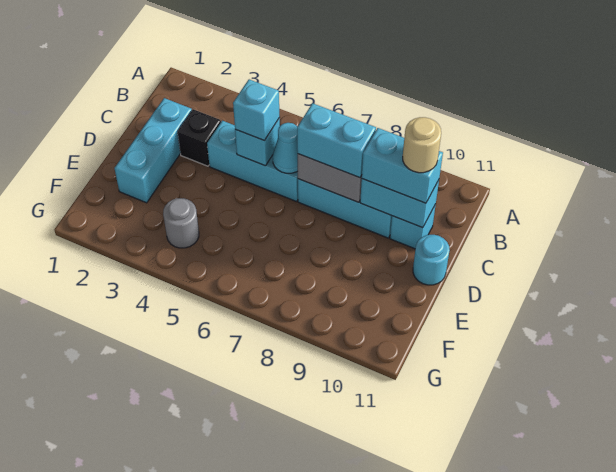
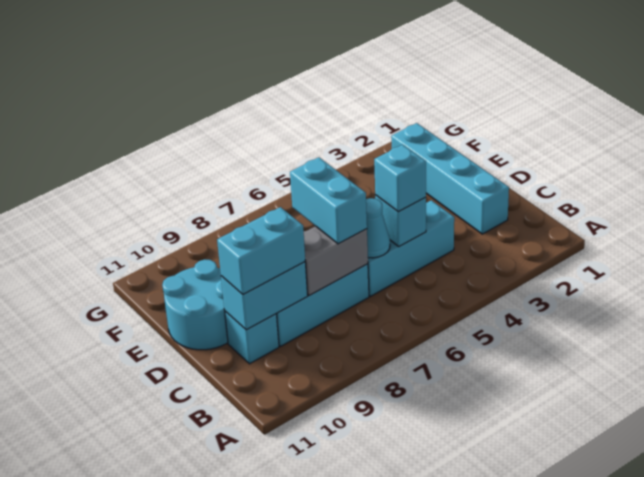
cyan brick C2:E2 level 1 -> cyan brick C2:F2 level 1
black brick C3 level 1 -> none
cyan brick C7:C8 level 3 -> cyan brick C7:D7 level 3
tan round brick C10 level 4 -> none
cyan round brick D11 level 1 -> cyan round brick D10:E11 level 1
grey round brick F4 level 1 -> none

